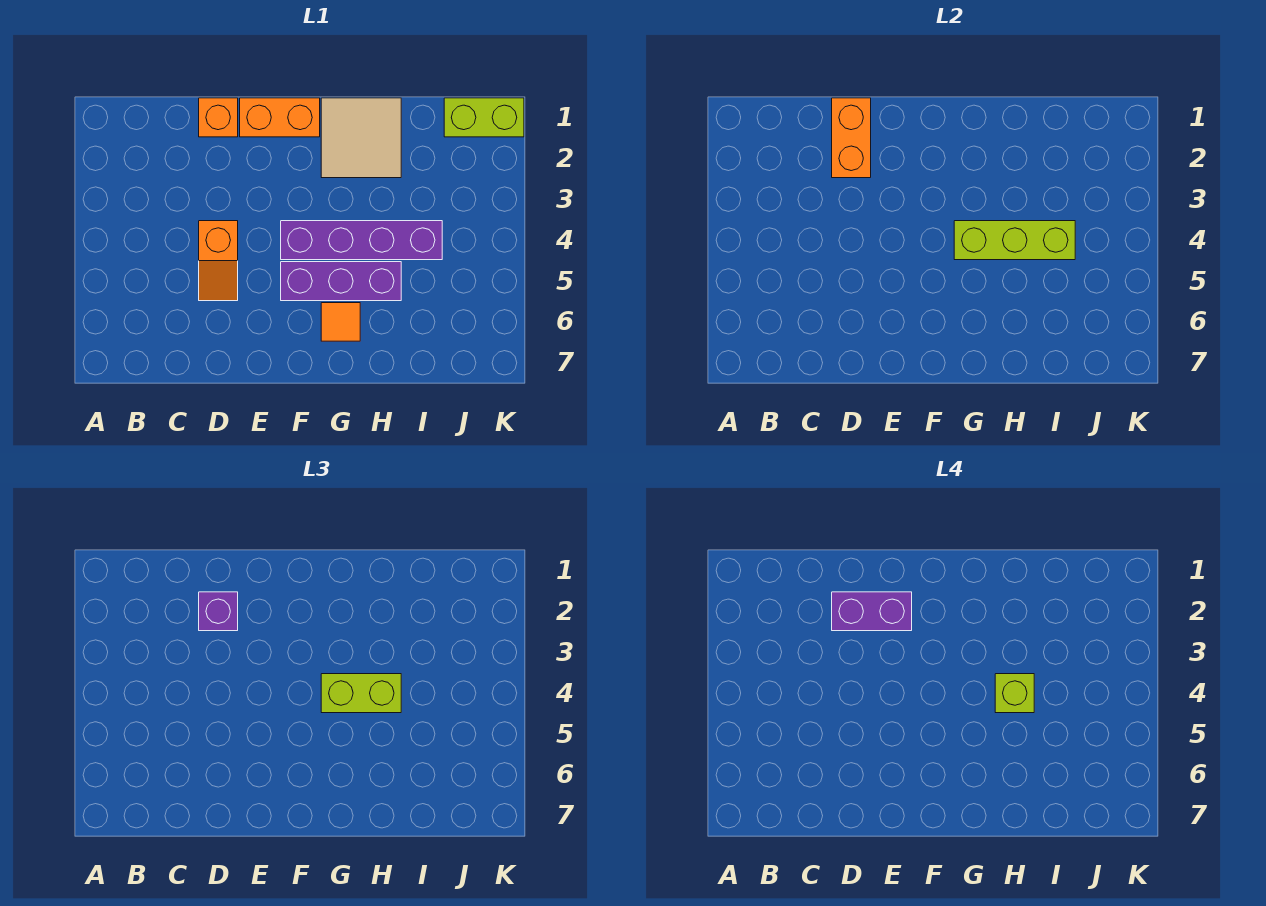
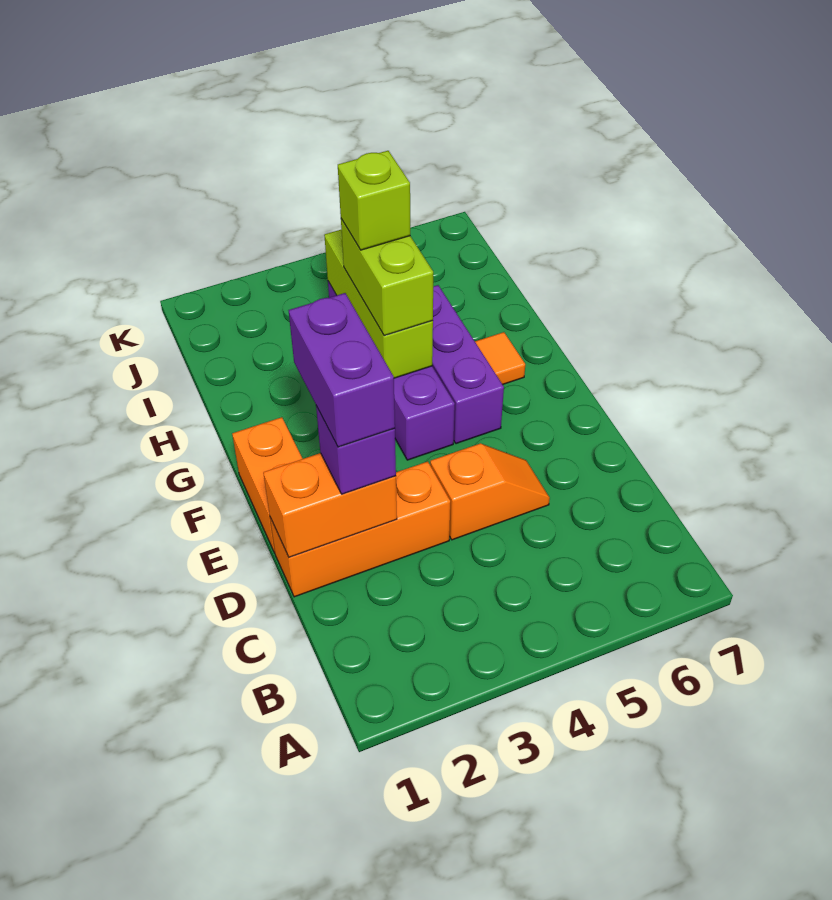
orange brick D1 level 1 -> orange brick D1:D3 level 1
tan tile G1:H2 level 1 -> none
lime brick J1:K1 level 1 -> none

